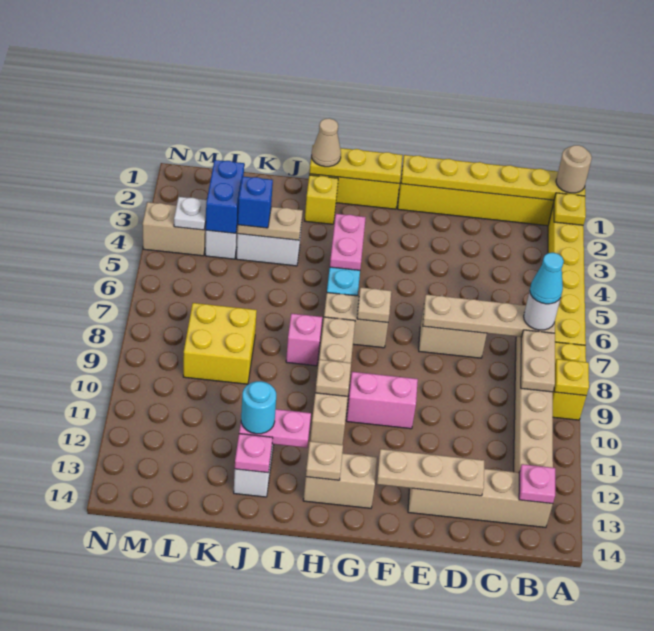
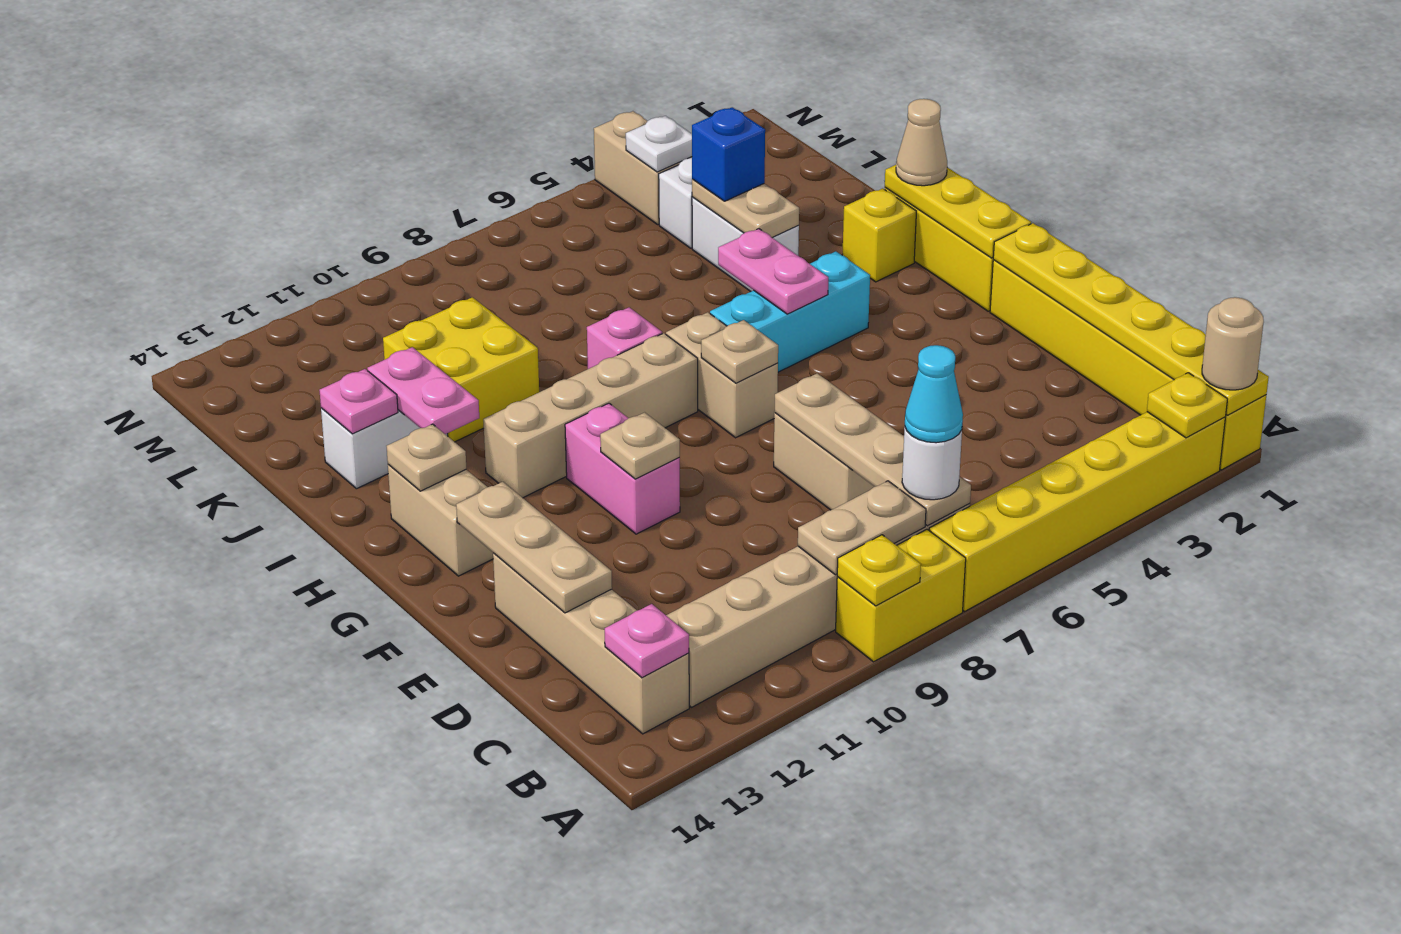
pink plate H4:H5 level 2 -> pink plate H5:I5 level 2
tan plate H10 level 2 -> tan plate F10 level 2
cyan round brick J12 level 3 -> none
yellow brick K8:L9 level 1 -> yellow brick J10:K11 level 1
blue brick L3:L4 level 2 -> none

